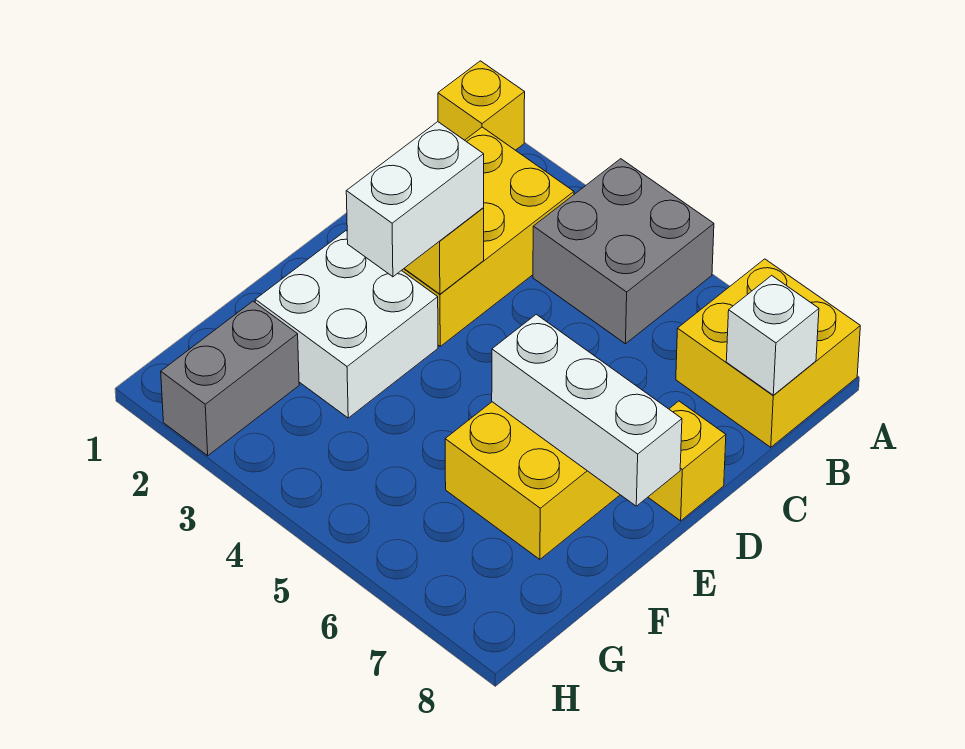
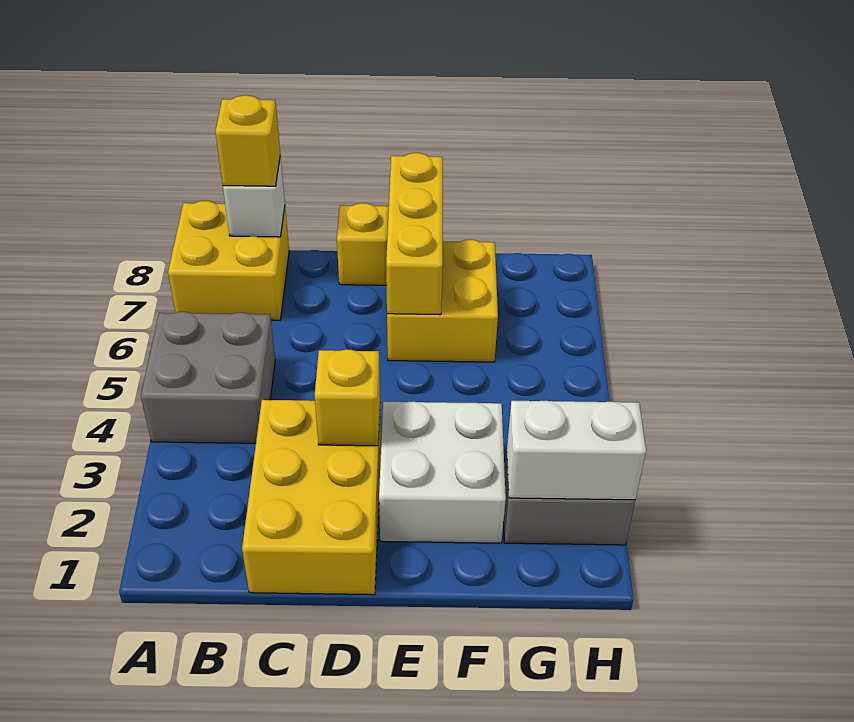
yellow brick A1 level 1 -> yellow brick B8 level 3
yellow brick B2:D3 level 1 -> yellow brick C1:D3 level 1
white brick D3:E3 level 3 -> white brick G2:H2 level 2
white brick E6:E8 level 2 -> yellow brick E6:E8 level 2

